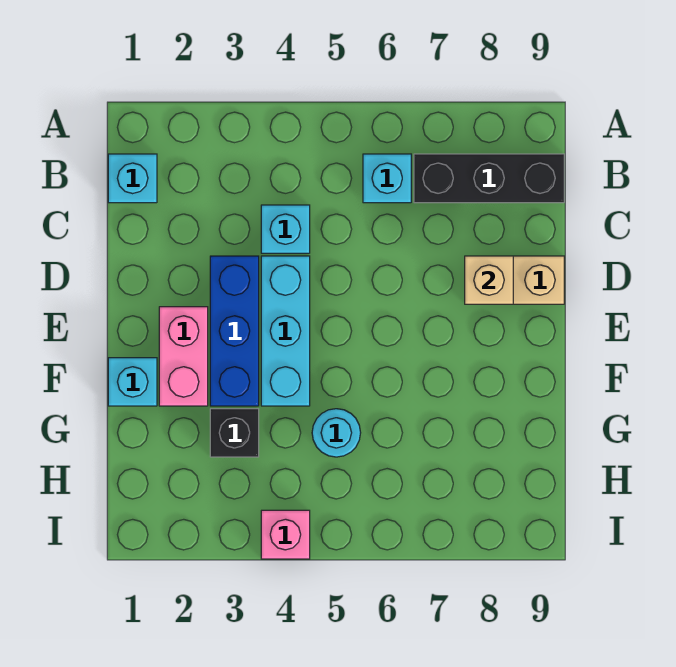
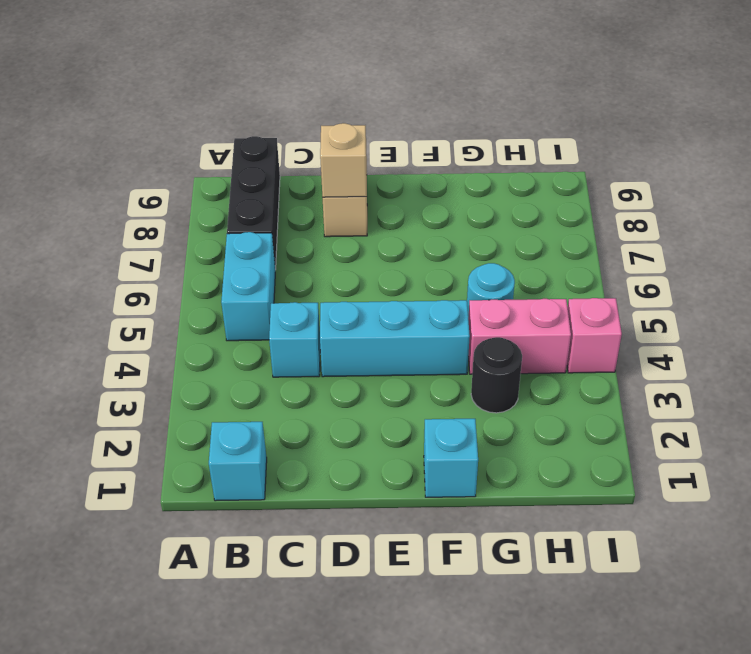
cyan brick B6 level 1 -> cyan brick B5:B6 level 1
blue brick D3:F3 level 1 -> none
pink brick E2:F2 level 1 -> pink brick G4:H4 level 1
black brick G3 level 1 -> black round brick G3 level 1

